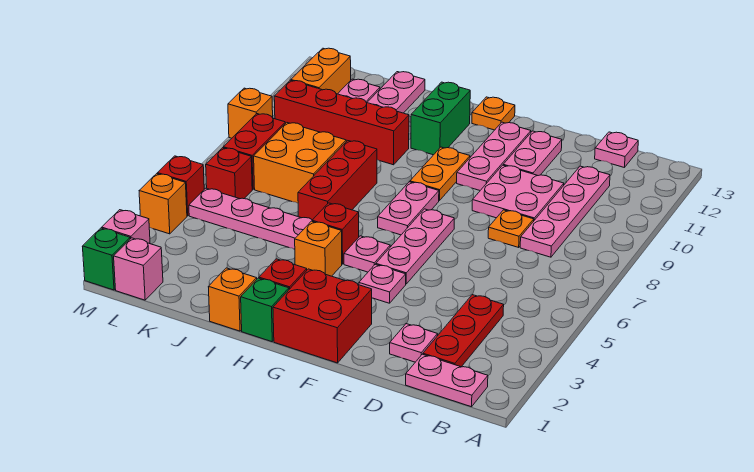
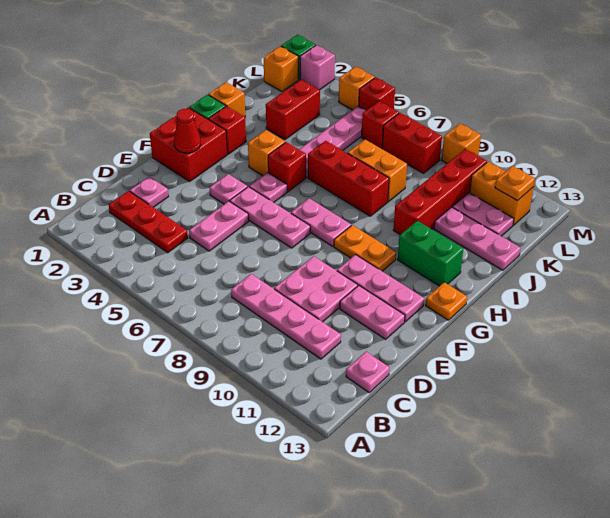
pink plate B1:C1 level 1 -> pink plate D5:E5 level 1
orange plate D8 level 1 -> orange plate L12 level 2
none -> red cone F2 level 2
none -> red brick J3:K3 level 1
orange brick J7:K8 level 1 -> orange brick J7:J8 level 1
pink brick L1 level 1 -> orange brick L1 level 1

